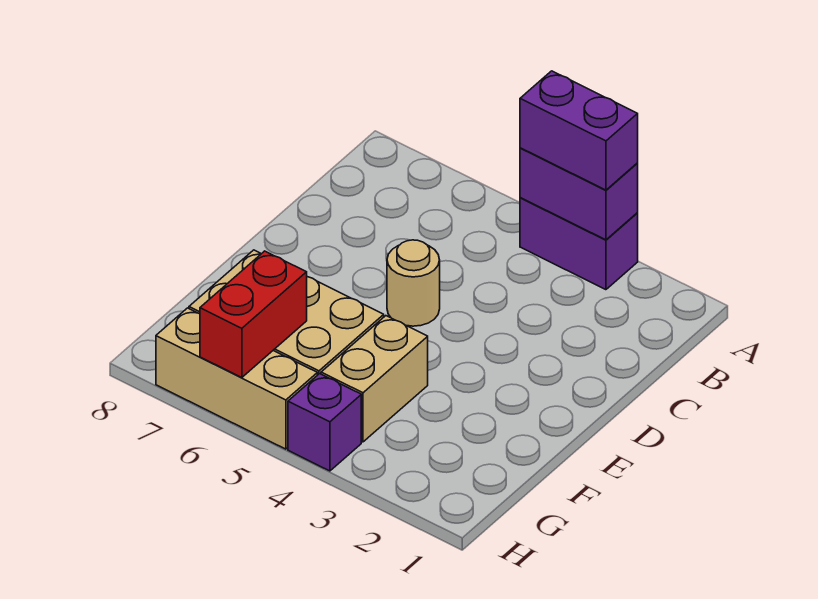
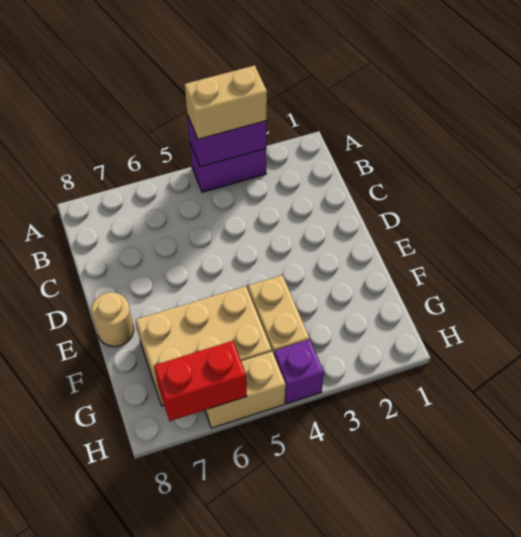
purple brick A3:A4 level 3 -> tan brick A3:A4 level 3
tan round brick D5 level 1 -> tan round brick E8 level 1
red brick G6:H6 level 2 -> red brick H6:H7 level 2
tan brick H5:H7 level 1 -> tan brick H5:H6 level 1

